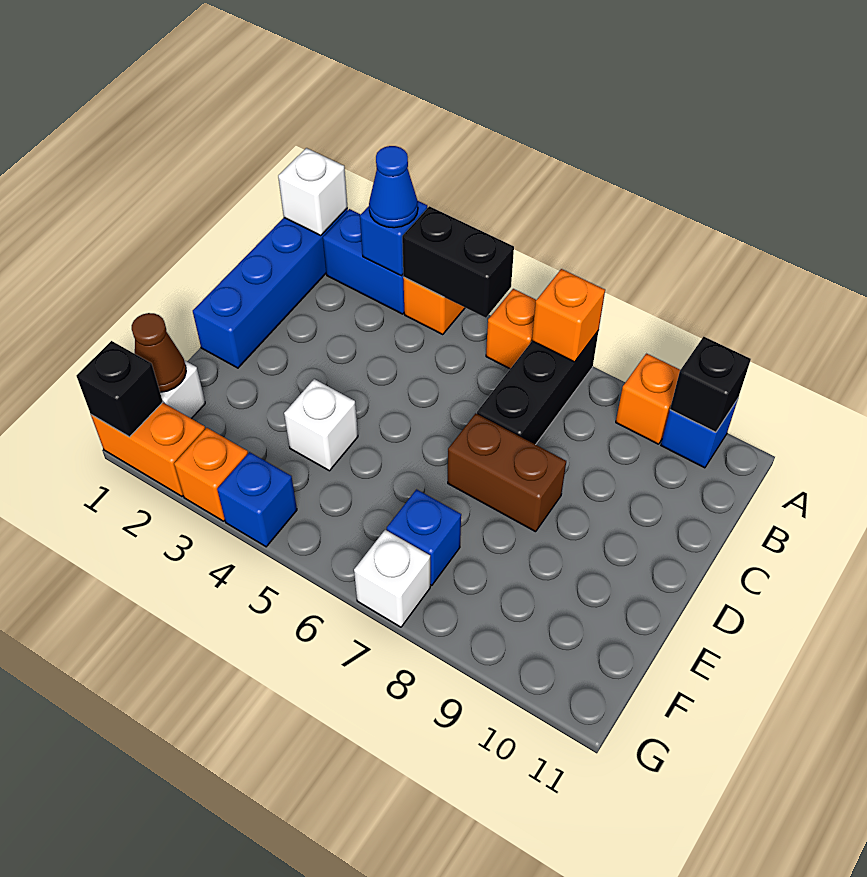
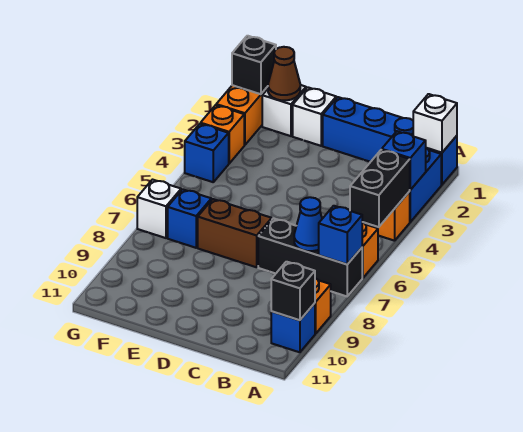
blue cone A3 level 3 -> blue cone B7 level 2
orange brick A7 level 2 -> blue brick A7 level 2
brown brick D7:D8 level 1 -> brown brick D7:E7 level 1
white brick E4 level 1 -> white brick E1 level 1

